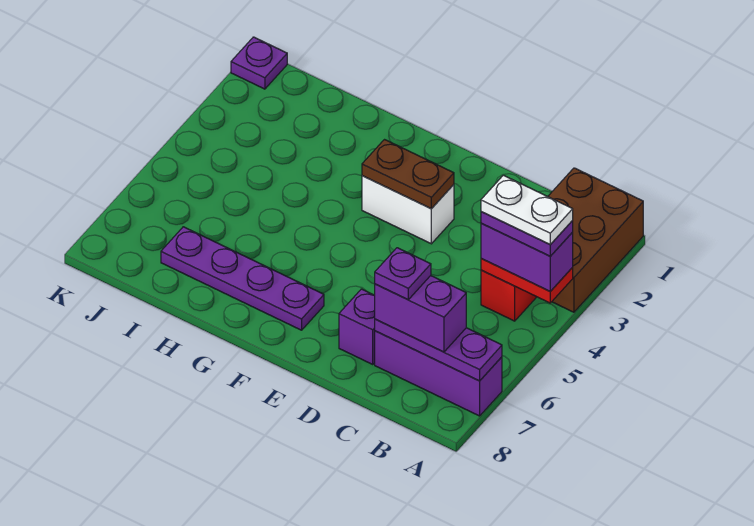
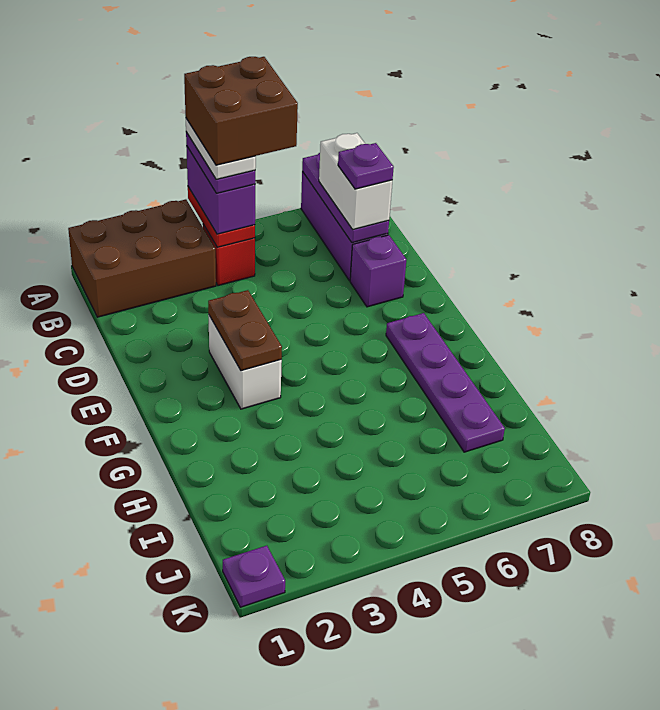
none -> brown brick A4:B5 level 6
purple brick B7:C7 level 3 -> white brick B7:C7 level 3

